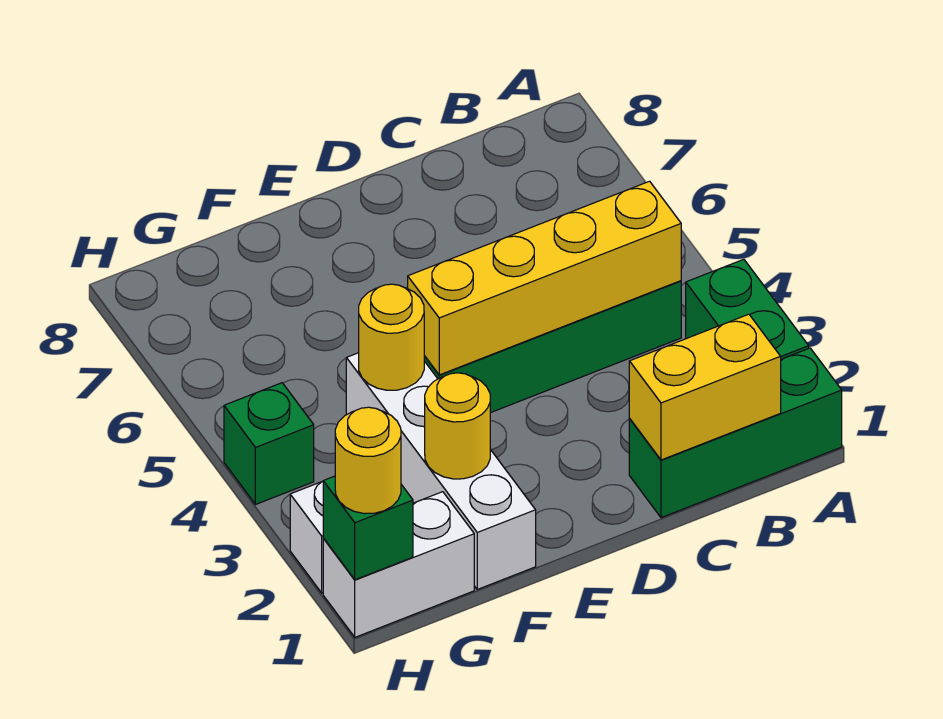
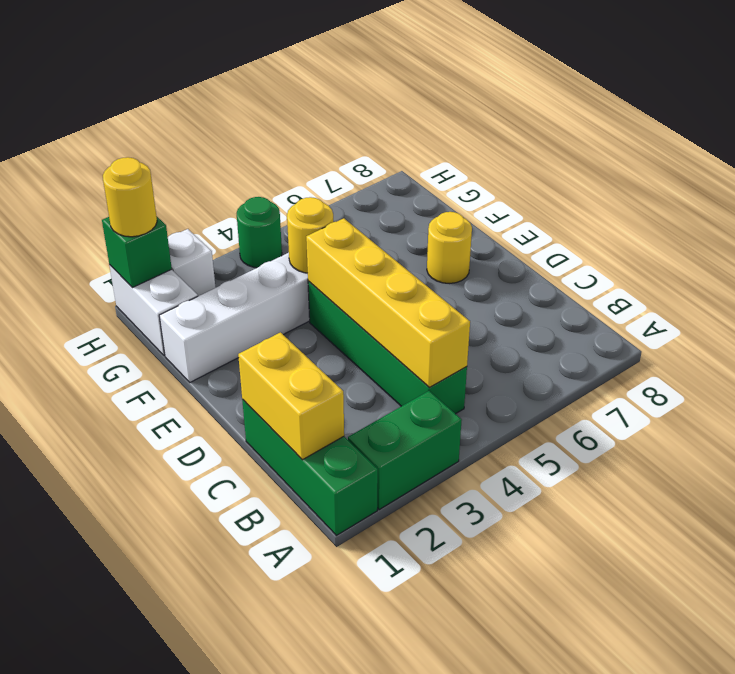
yellow round brick F2 level 2 -> yellow round brick E7 level 1
green brick H4 level 1 -> green round brick H4 level 1

